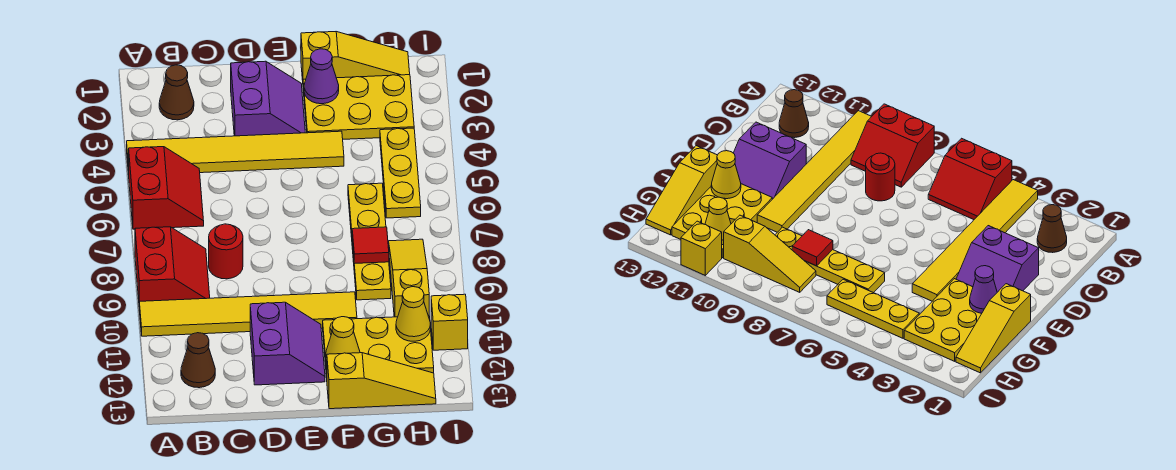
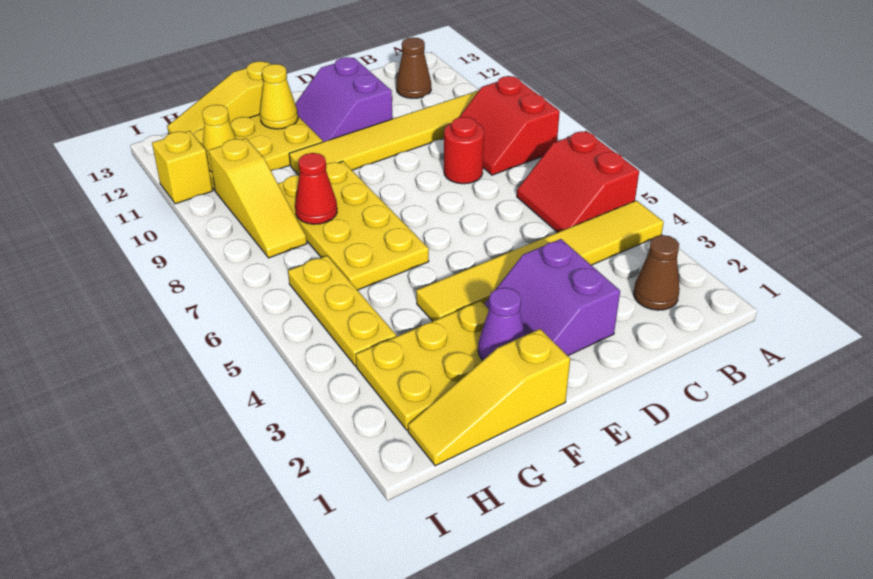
yellow plate G6:G9 level 1 -> yellow plate F6:G9 level 1
red tile G8 level 2 -> red cone G8 level 2

